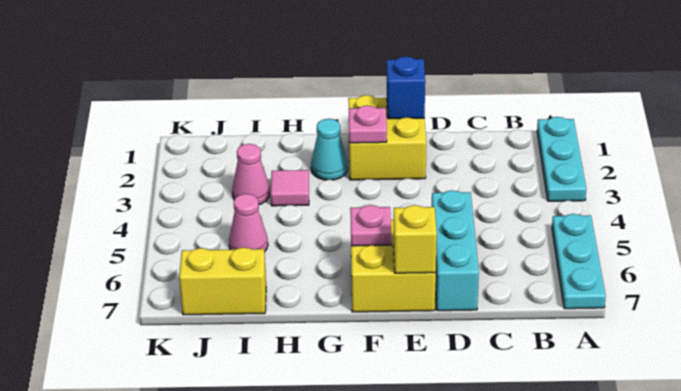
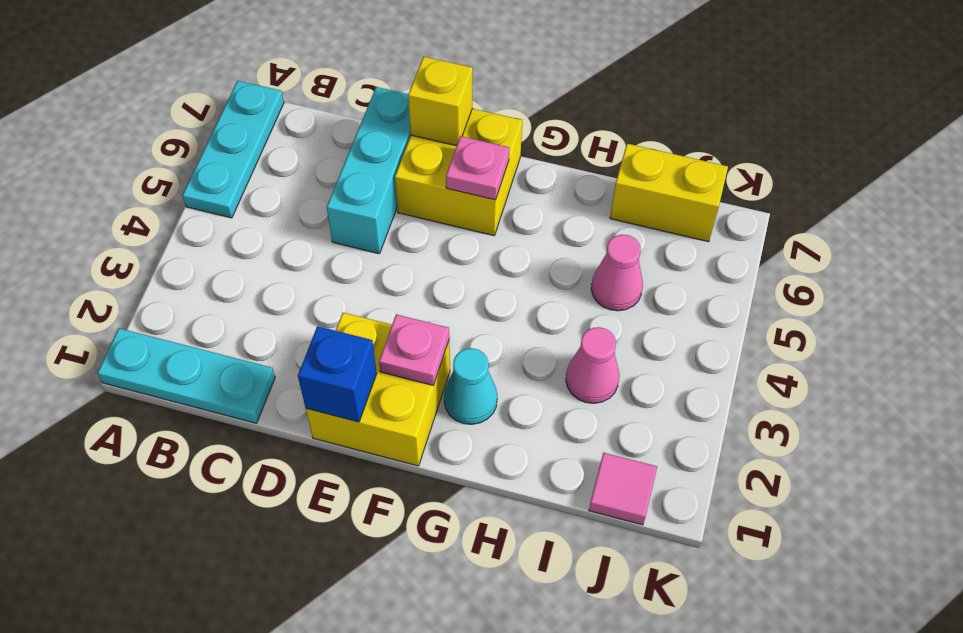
cyan plate A1:A3 level 1 -> cyan plate A1:C1 level 1
pink tile H3 level 1 -> pink tile J1 level 1

